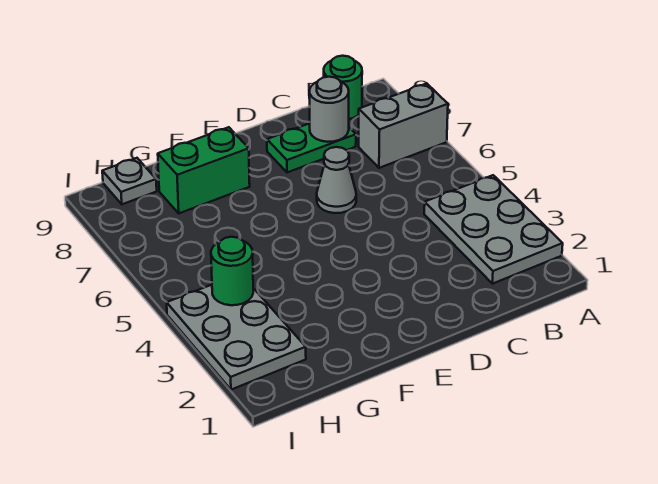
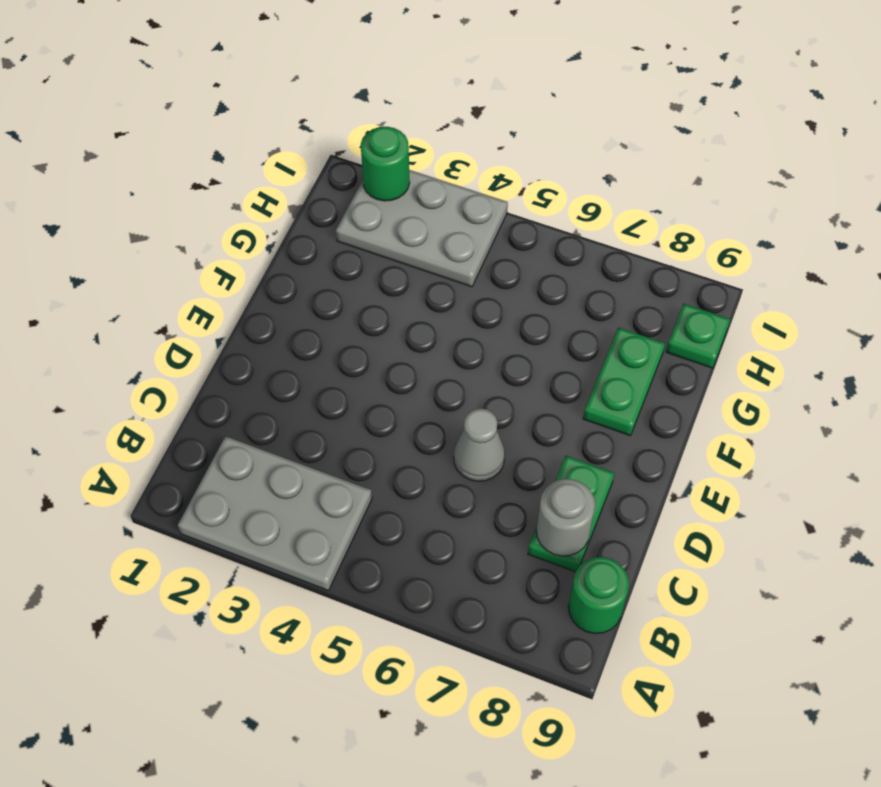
grey brick A7:B7 level 1 -> none
green brick F8:G8 level 1 -> green plate F8:G8 level 1
green round brick H4 level 2 -> green round brick I2 level 2
grey plate H9 level 1 -> green plate H9 level 1

